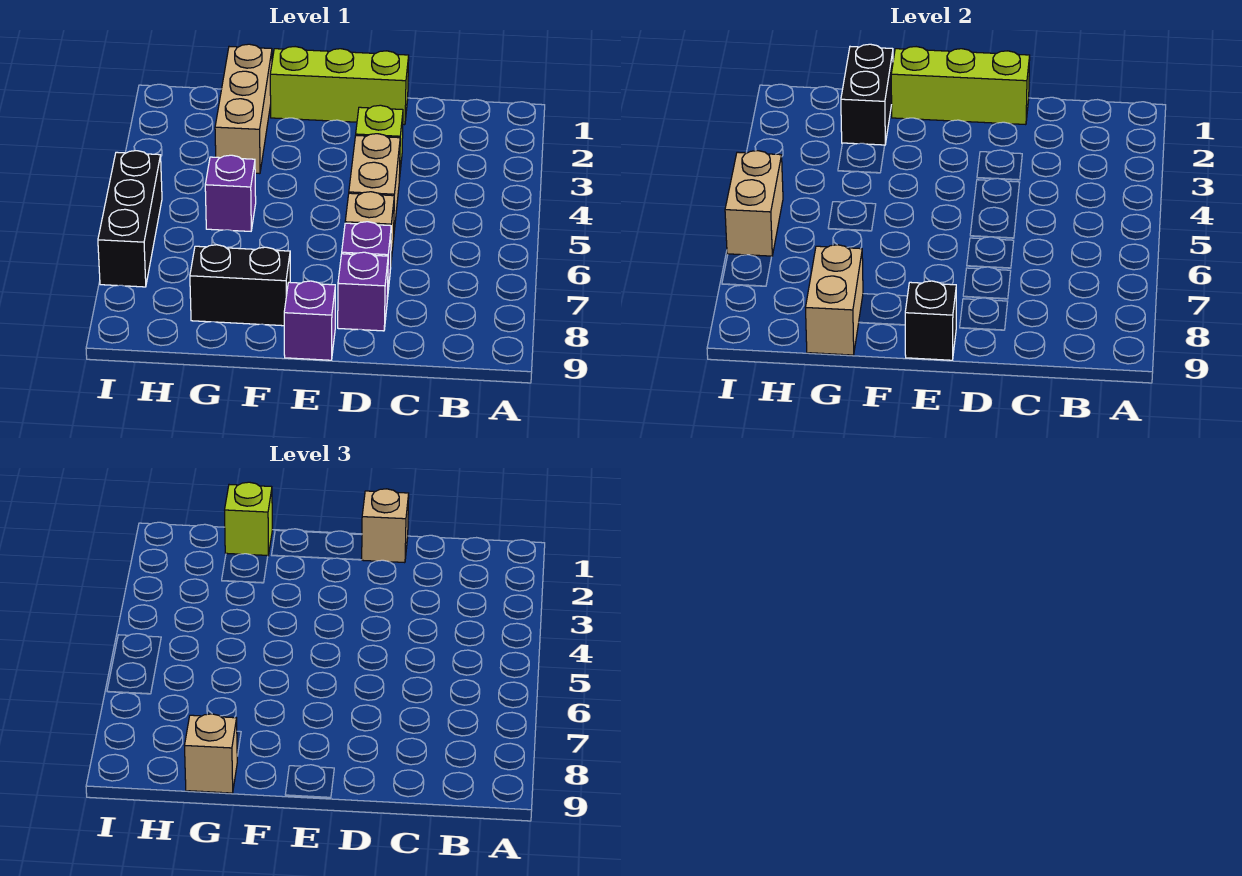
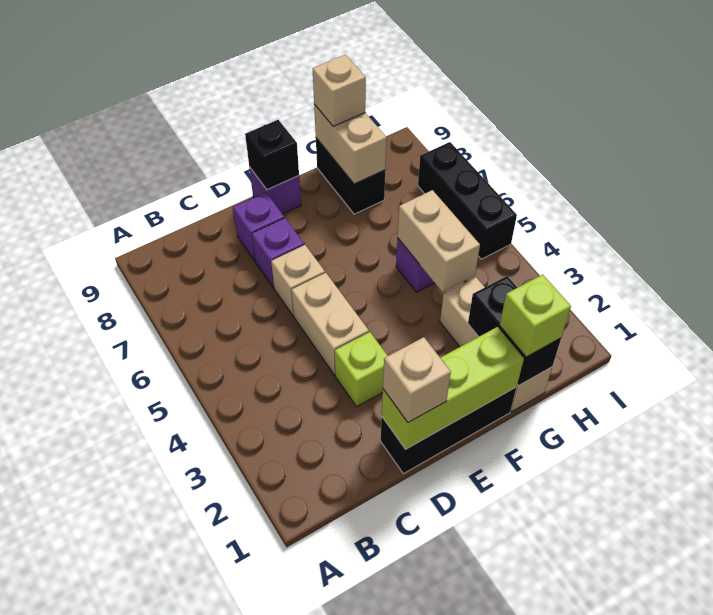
lime brick D1:F1 level 1 -> black brick D1:F1 level 1
black brick F8:G8 level 1 -> black brick G8:G9 level 1
tan brick I5:I6 level 2 -> tan brick G4:G5 level 2

